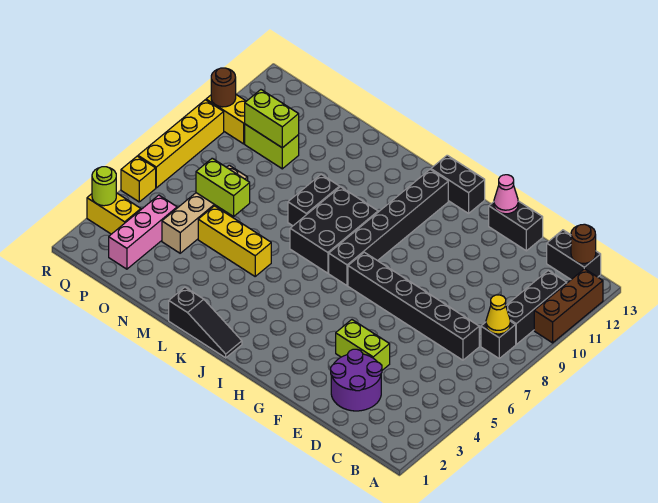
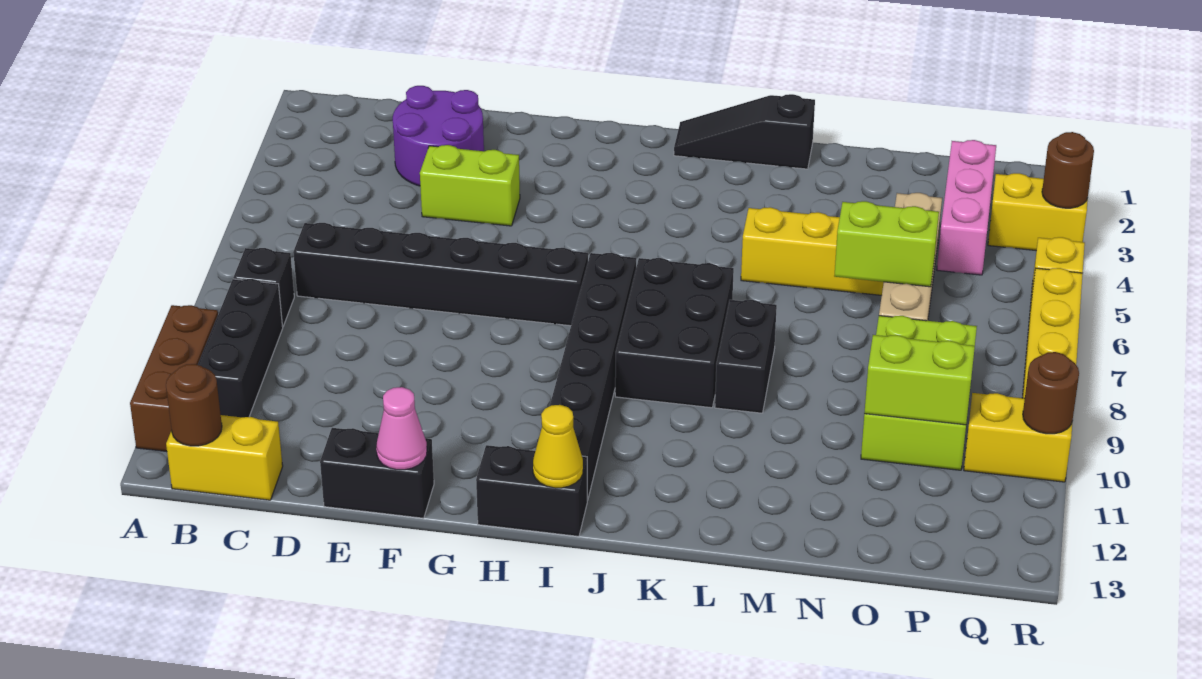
yellow cone B8 level 2 -> yellow cone I13 level 2
black brick B13:C13 level 1 -> yellow brick B13:C13 level 1
lime brick O10:P10 level 1 -> lime brick O8:P10 level 1
lime round brick R3 level 2 -> brown round brick R3 level 2

